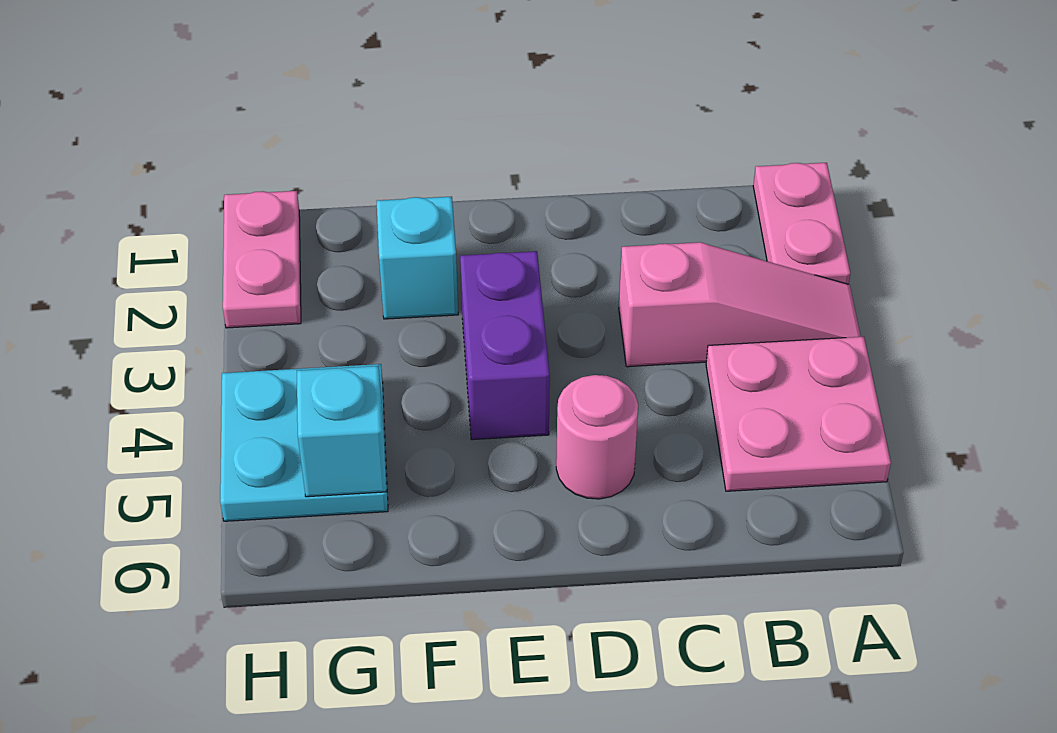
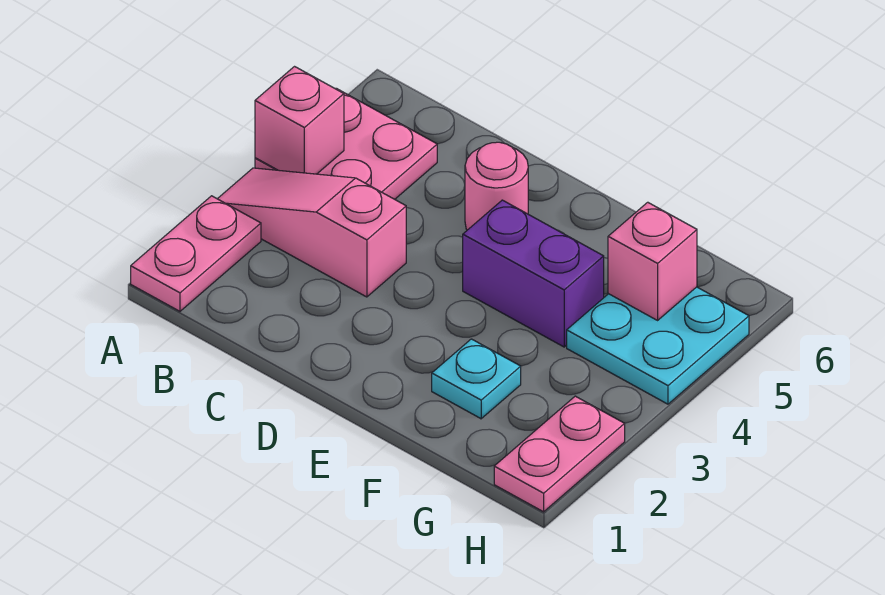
none -> pink brick A4 level 2
purple brick E3:E4 level 1 -> purple brick E4:F4 level 1
cyan brick F2 level 1 -> cyan plate F2 level 1
cyan brick G5 level 2 -> pink brick G5 level 2

